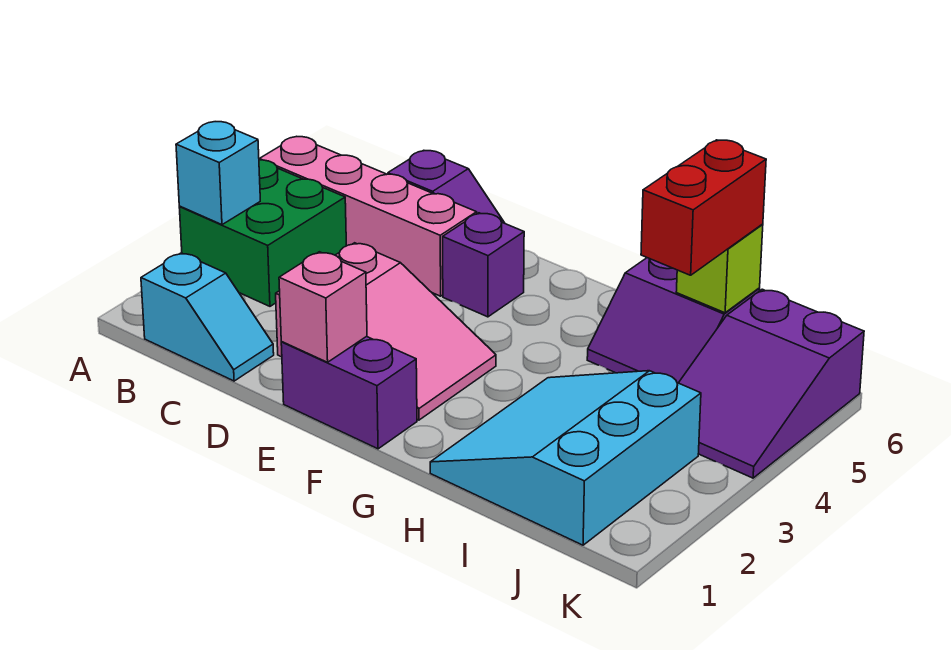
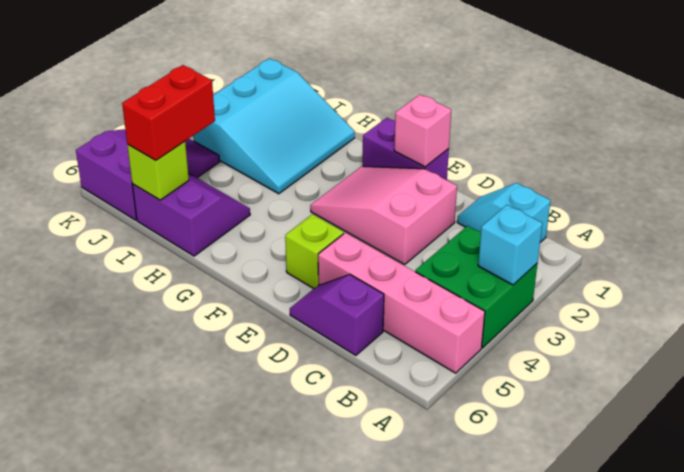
purple brick E5 level 1 -> lime brick E5 level 1

